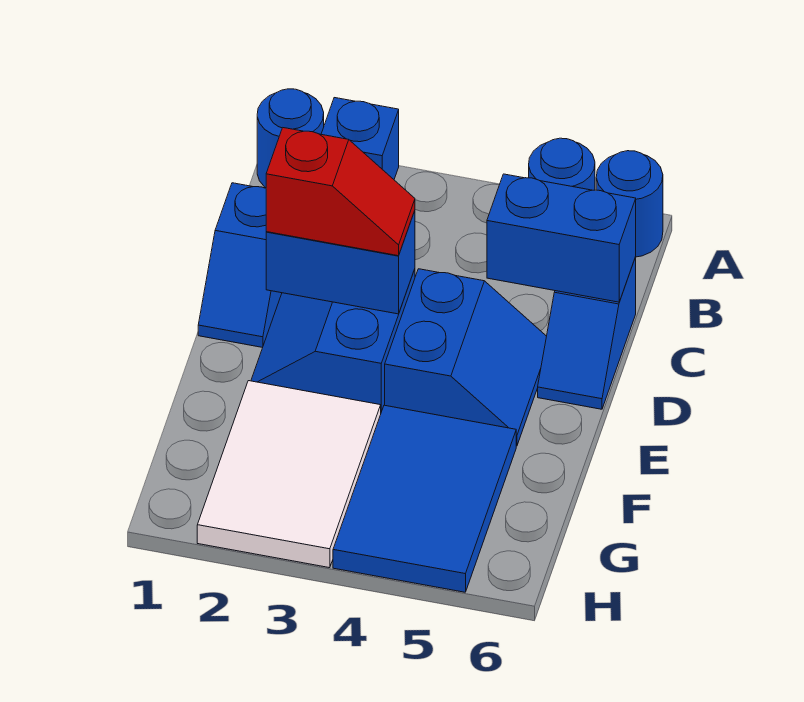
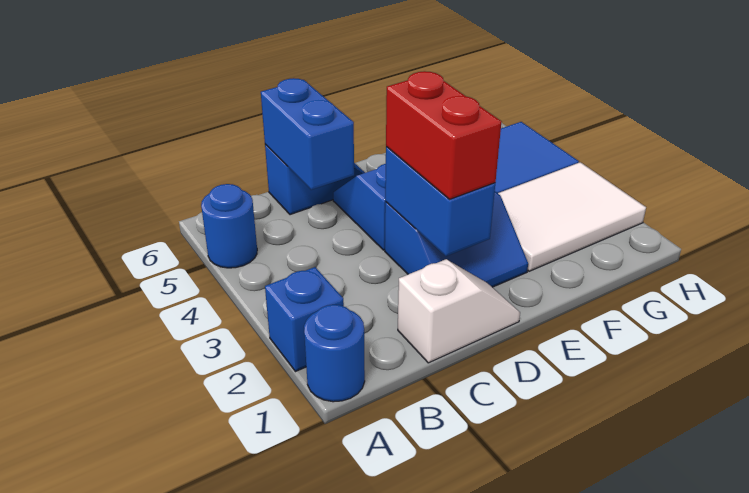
blue round brick A6 level 1 -> none
blue slope C1:D1 level 1 top C -> white slope C1:D1 level 1 top C
red slope D2:D3 level 3 top 2 -> red brick D2:D3 level 3

